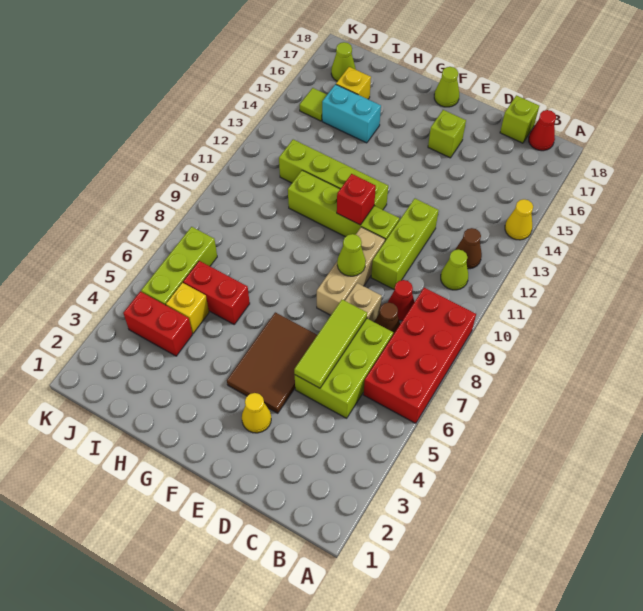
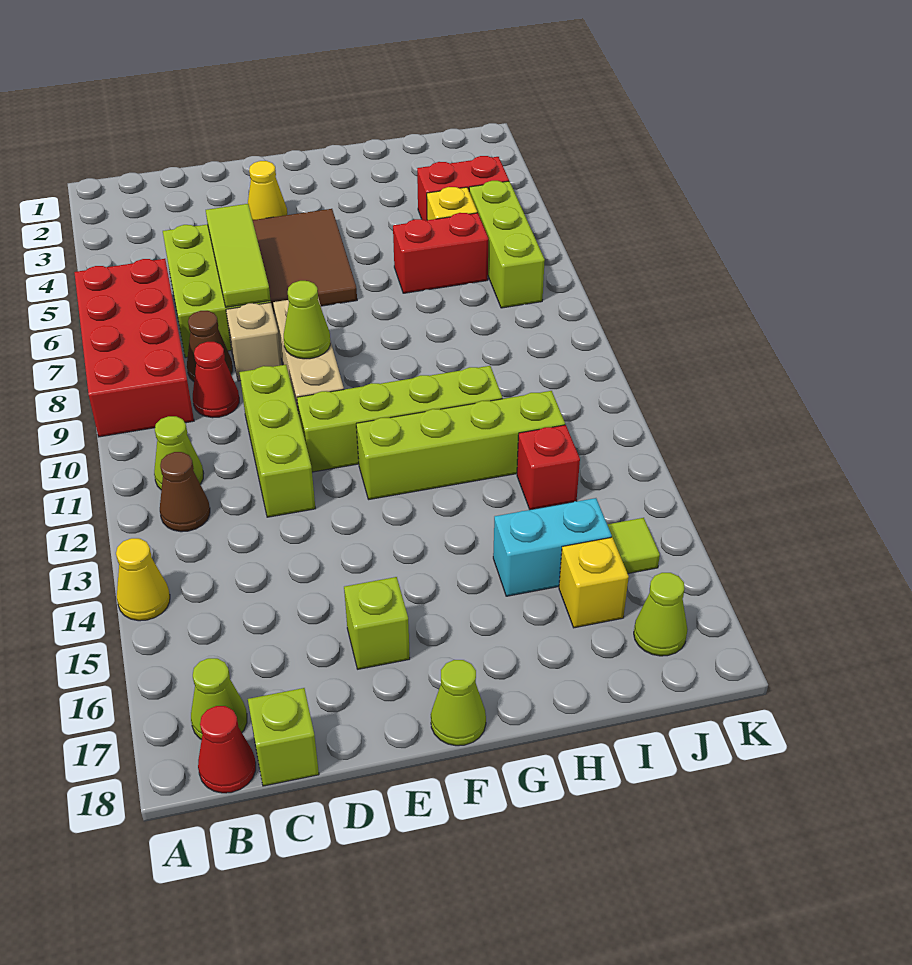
none -> lime cone B17 level 1
red brick F11 level 2 -> red brick I13 level 1

